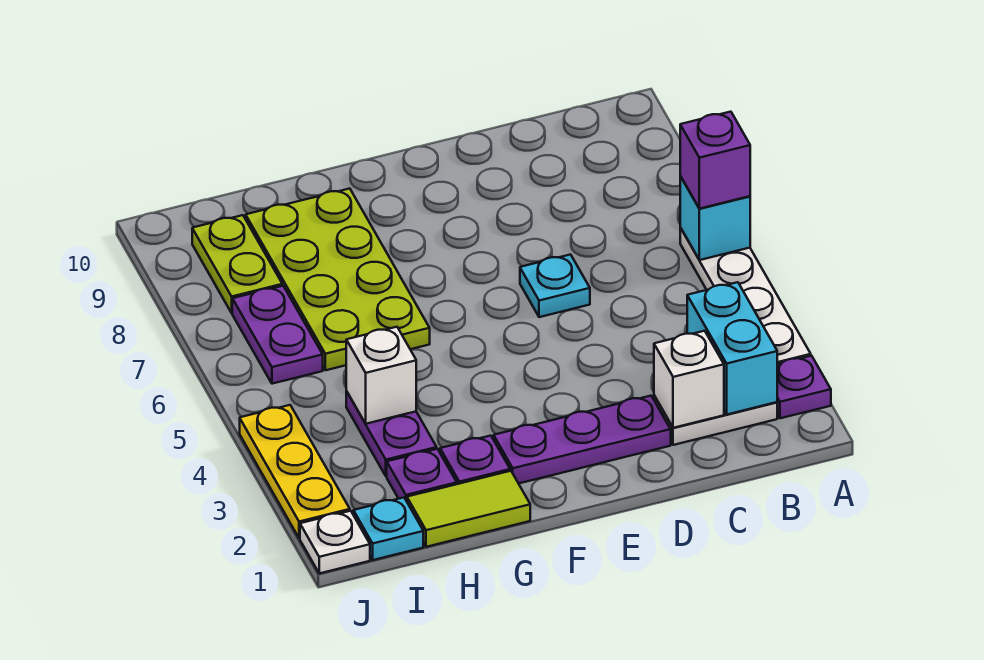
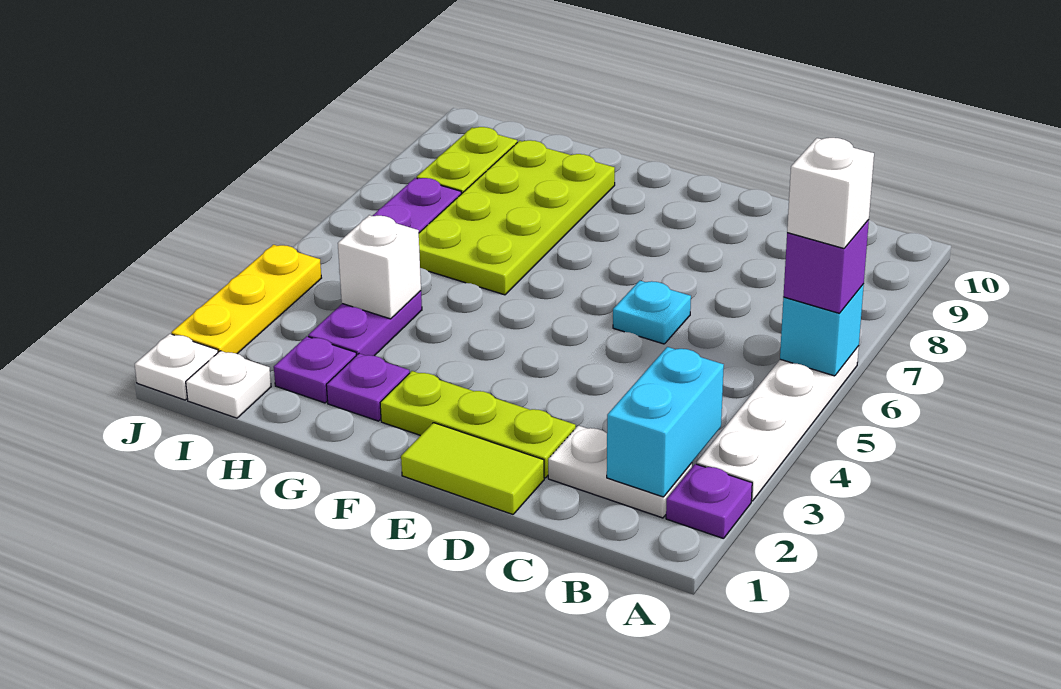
white brick C2 level 2 -> white brick A6 level 4
purple plate D2:F2 level 1 -> lime plate D2:F2 level 1
lime tile G1:H1 level 1 -> lime tile D1:E1 level 1
cyan plate I1 level 1 -> white plate I1 level 1

